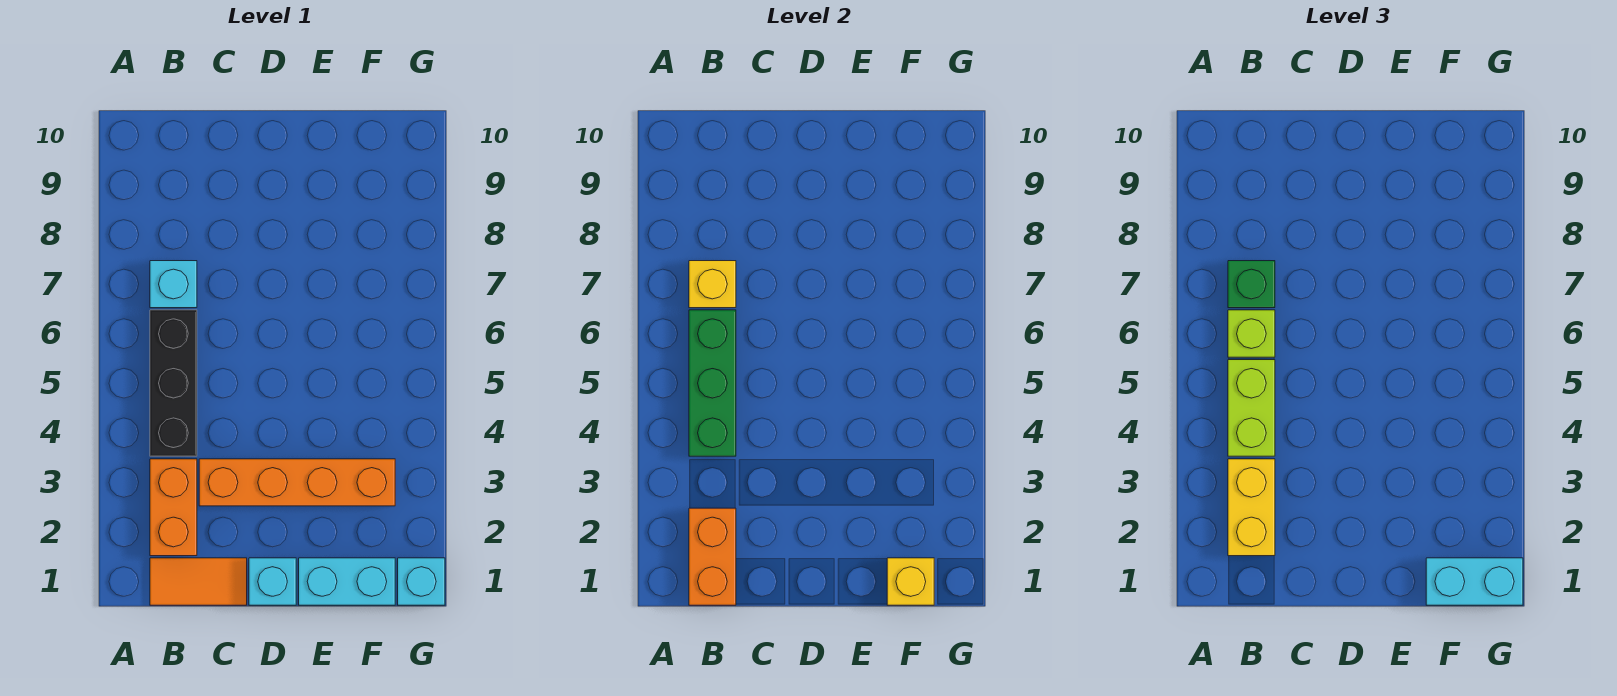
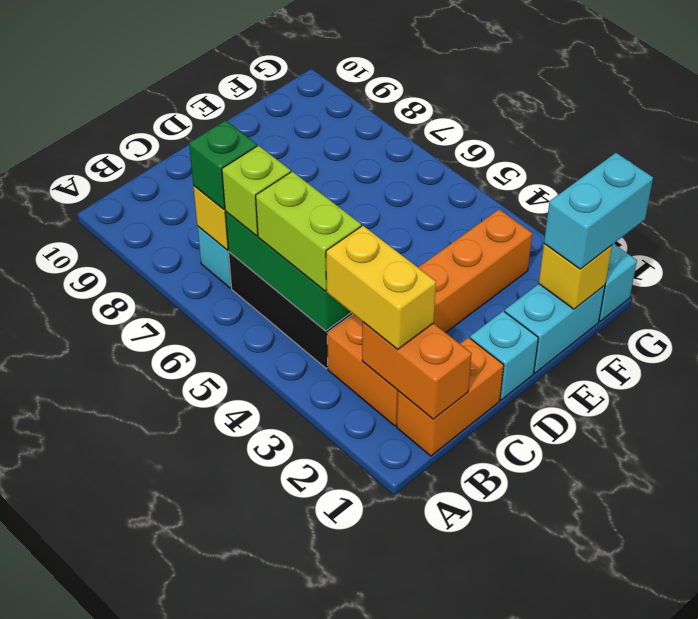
orange tile B1:C1 level 1 -> orange brick B1:C1 level 1

